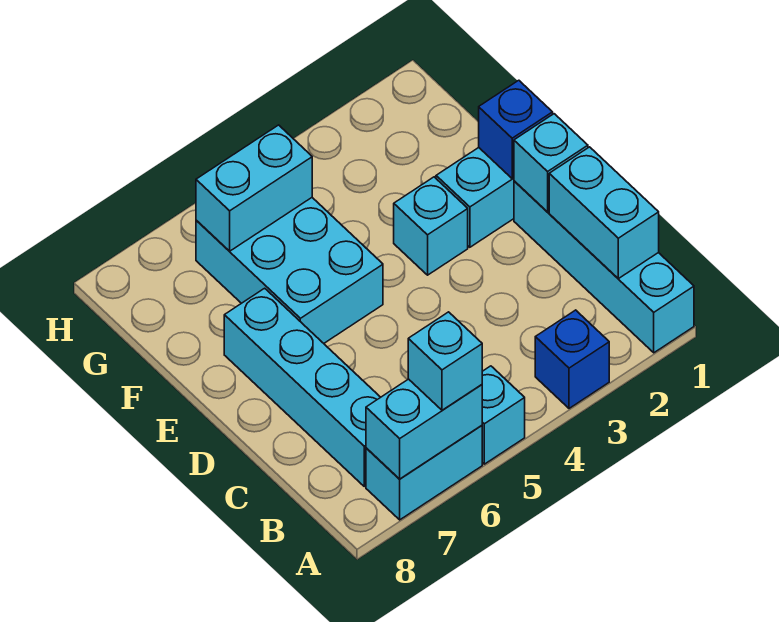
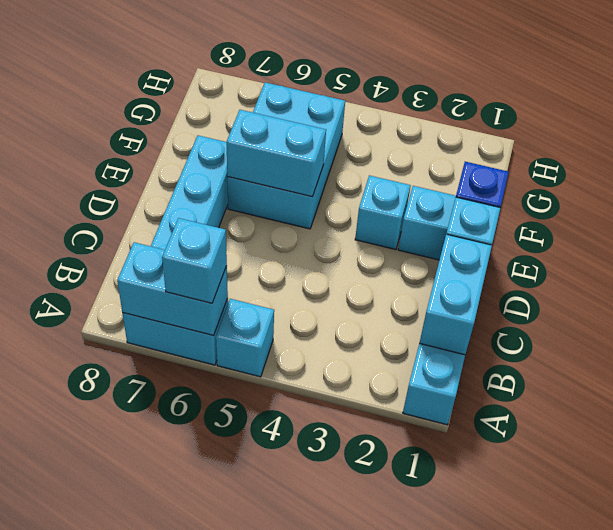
blue brick A3 level 1 -> none
cyan brick G5:G6 level 2 -> cyan brick E5:E6 level 2

